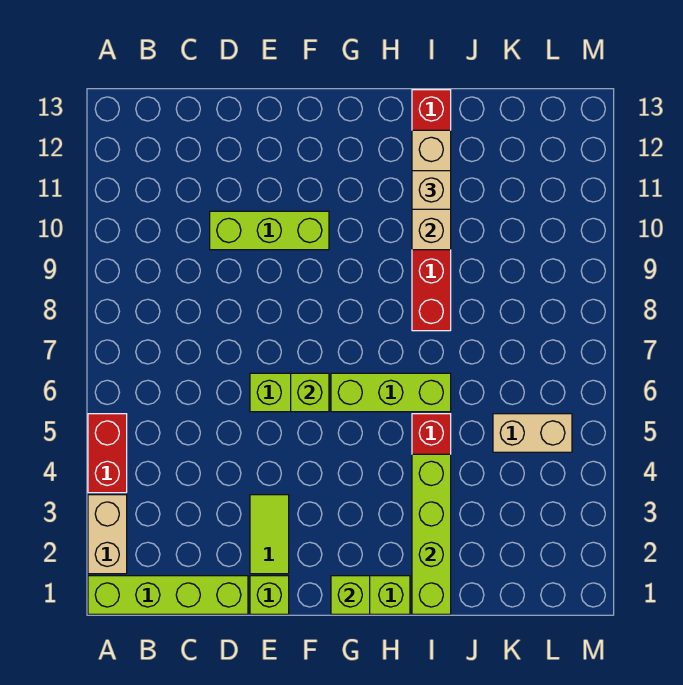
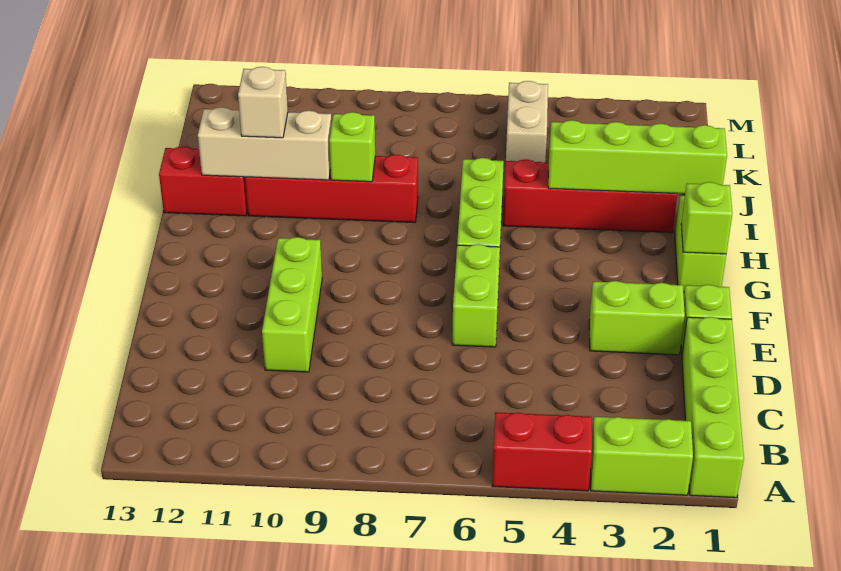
tan brick A2:A3 level 1 -> lime brick A2:A3 level 1
lime tile E2:E3 level 1 -> lime brick E2:E3 level 1
lime brick F6 level 2 -> lime brick I9 level 2

